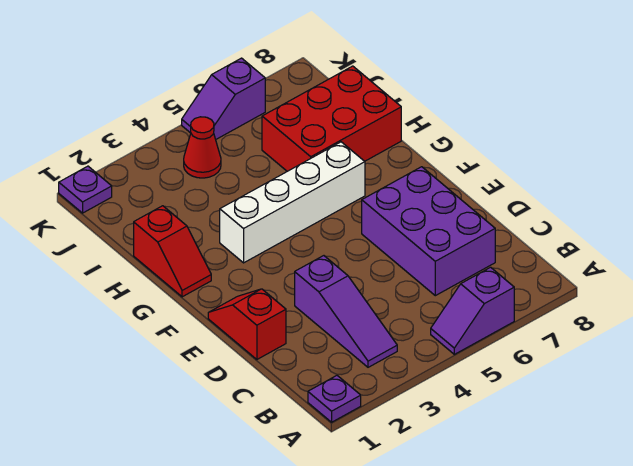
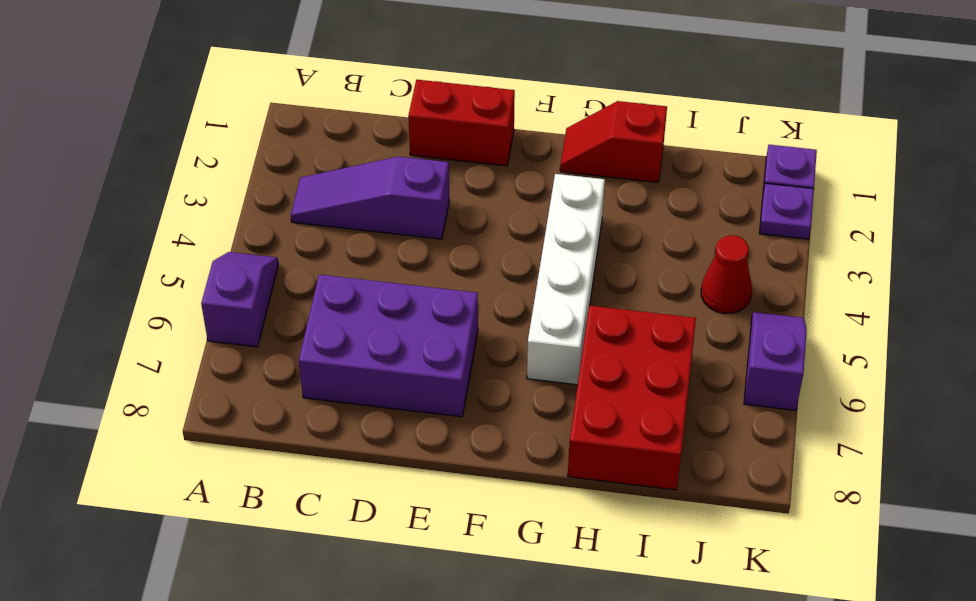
purple plate A1 level 1 -> purple plate K2 level 1
red slope D1:E1 level 1 top D -> red brick D1:E1 level 1

